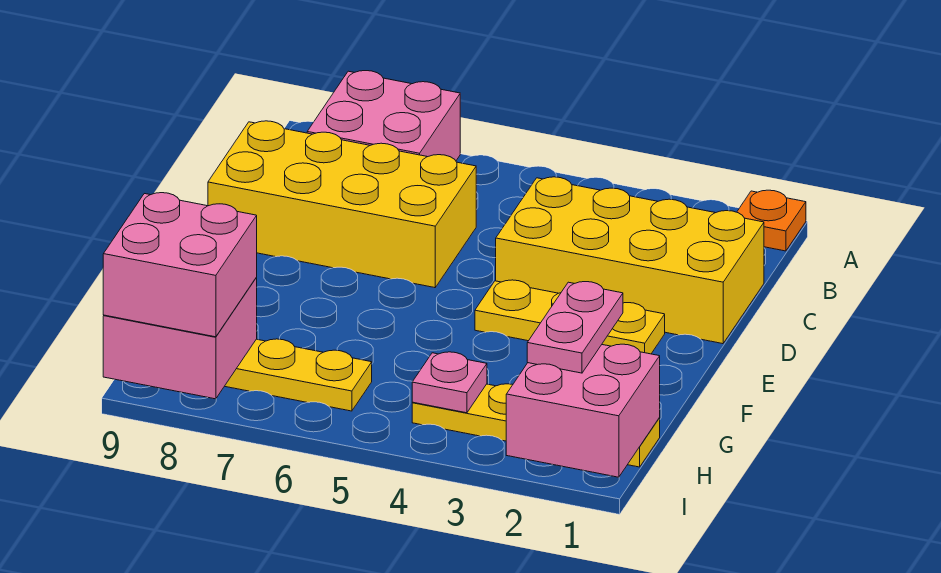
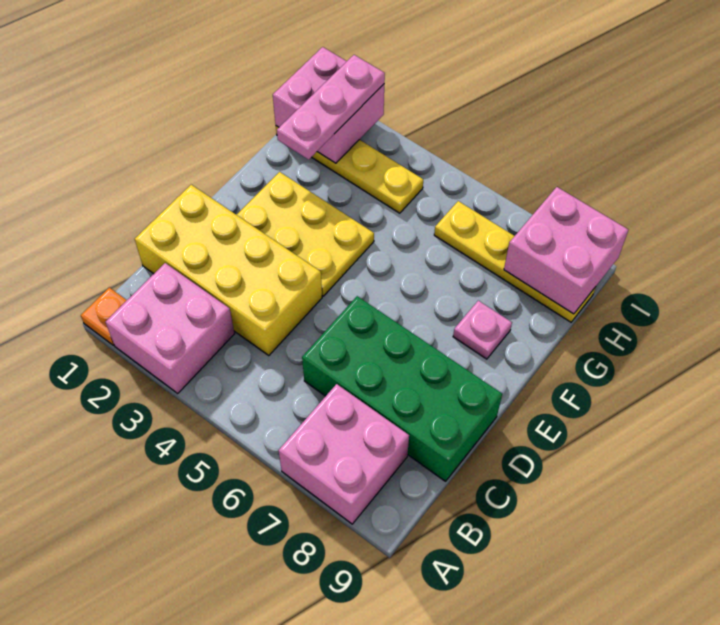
yellow brick C6:D9 level 1 -> green brick C6:D9 level 1
yellow plate E2:E4 level 1 -> yellow plate E2:F4 level 1
pink plate G2:H2 level 3 -> pink plate G2:I2 level 3
pink plate H4 level 2 -> pink plate F8 level 1
pink brick H8:I9 level 3 -> pink brick A2:B3 level 1

